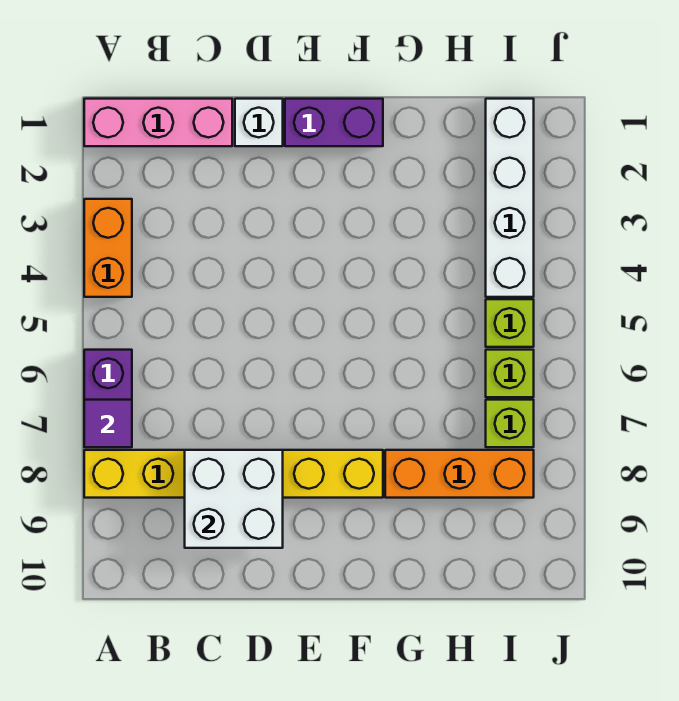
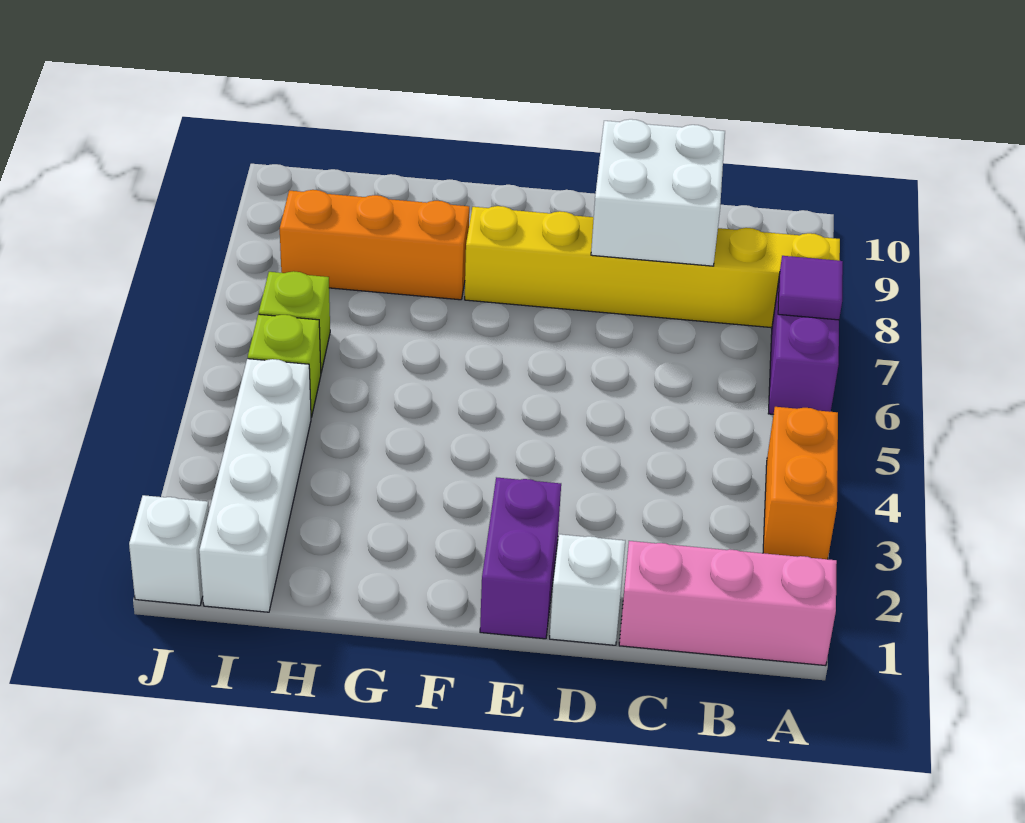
purple brick E1:F1 level 1 -> purple brick E1:E2 level 1
lime brick I7 level 1 -> none
none -> white brick J1 level 1

